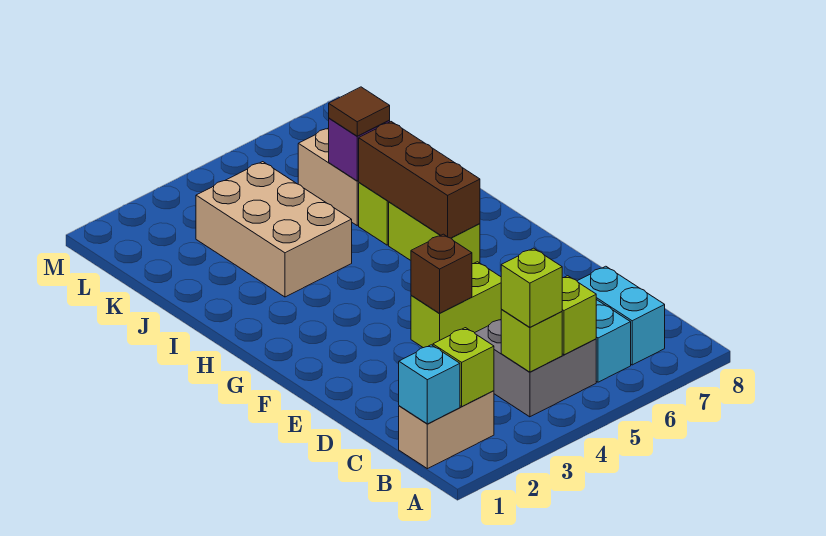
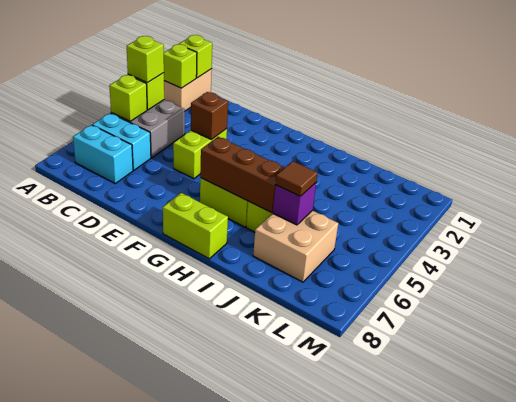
cyan brick B1 level 2 -> lime brick B1 level 2
none -> lime brick G8:H8 level 1
tan brick I3:K4 level 1 -> none

